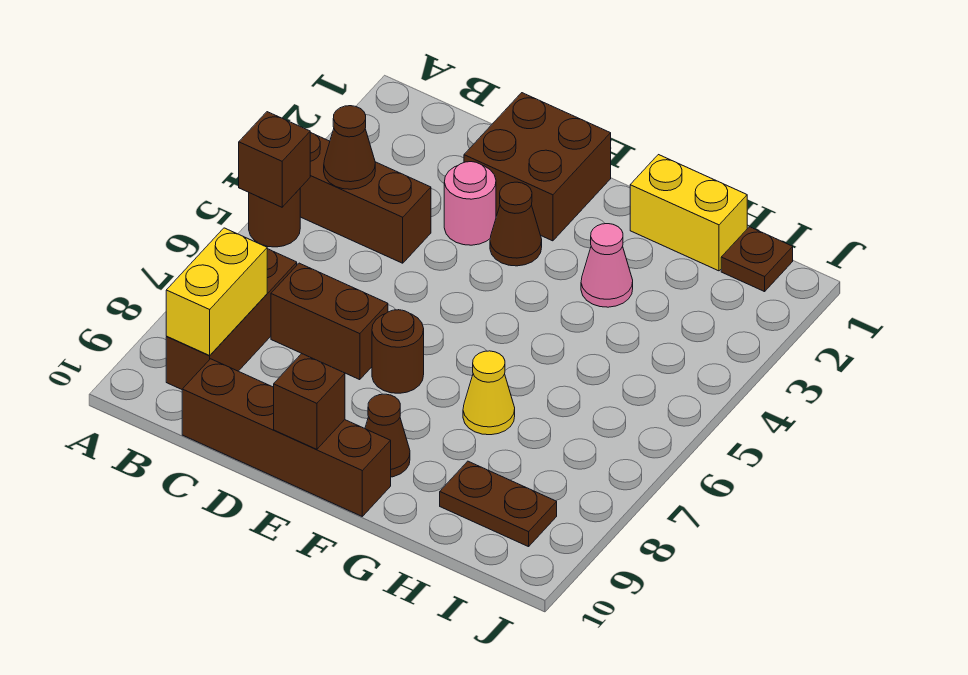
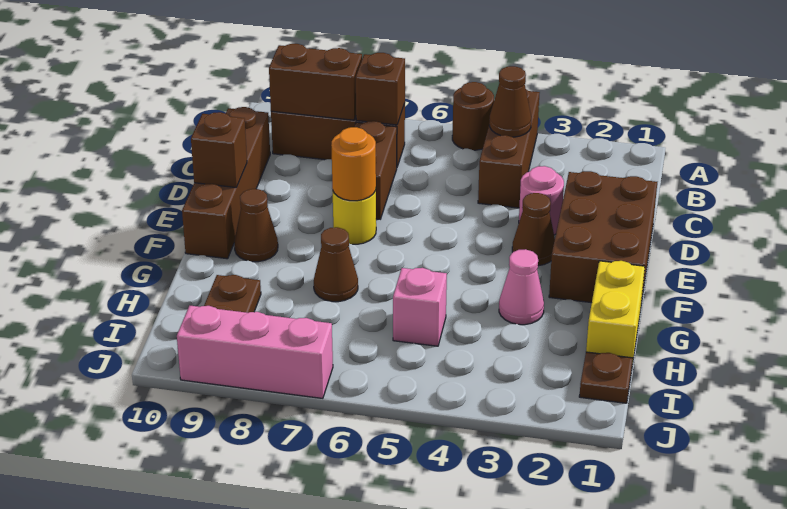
brown brick A5 level 2 -> brown brick B7 level 2
yellow brick B8:B9 level 2 -> brown brick B8:B9 level 2
brown brick D1:E2 level 1 -> brown brick D1:F2 level 1
brown round brick E7 level 1 -> yellow round brick E7 level 1
none -> orange round brick E7 level 2
yellow cone G7 level 1 -> brown cone G7 level 1
none -> pink brick H5 level 1
none -> pink brick J7:J9 level 1

